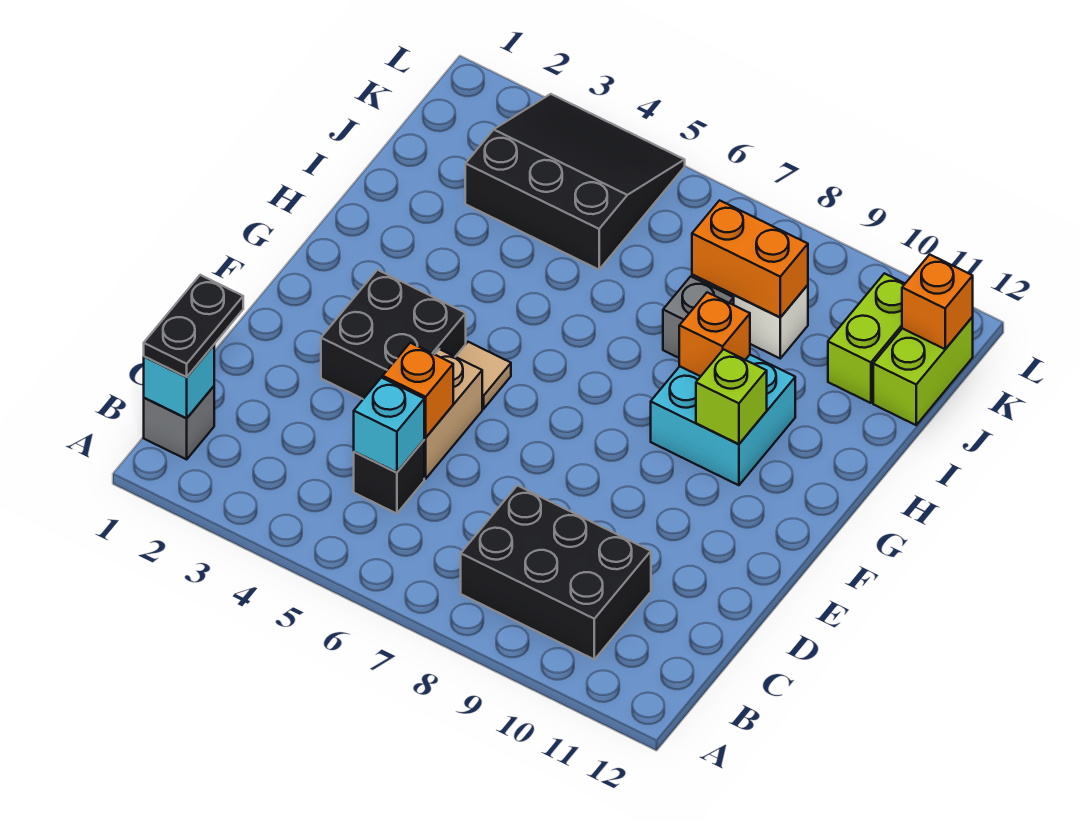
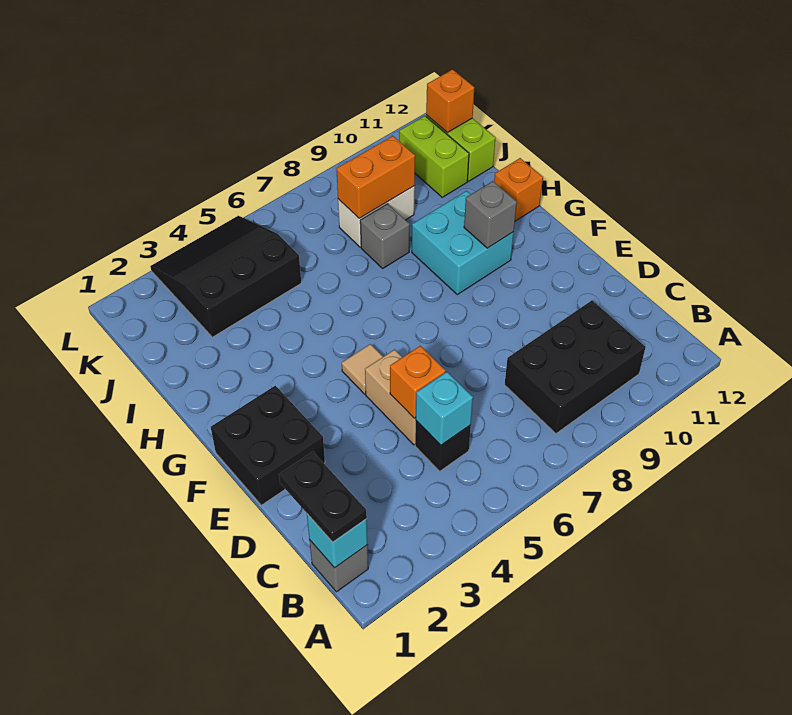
black brick E3:F4 level 1 -> black brick E1:F2 level 1
lime brick G10 level 2 -> grey brick G10 level 2
orange brick H9 level 2 -> orange brick H12 level 1

